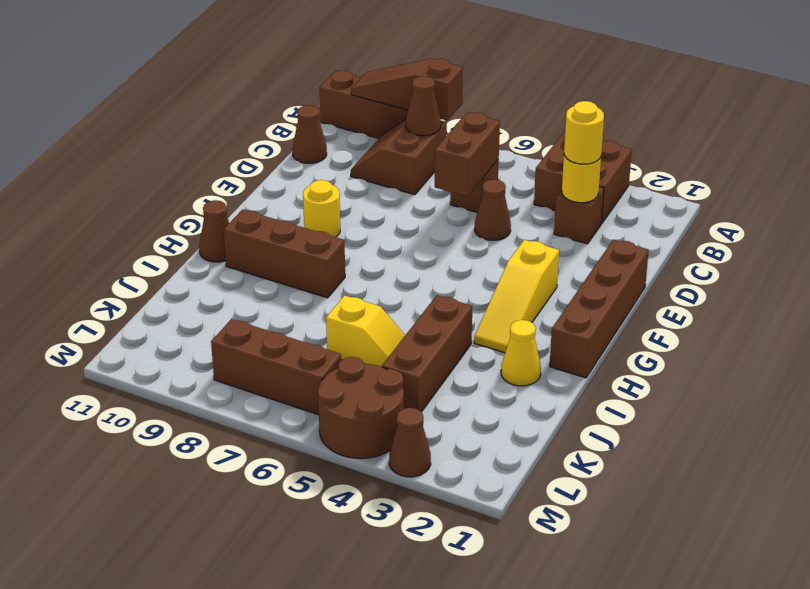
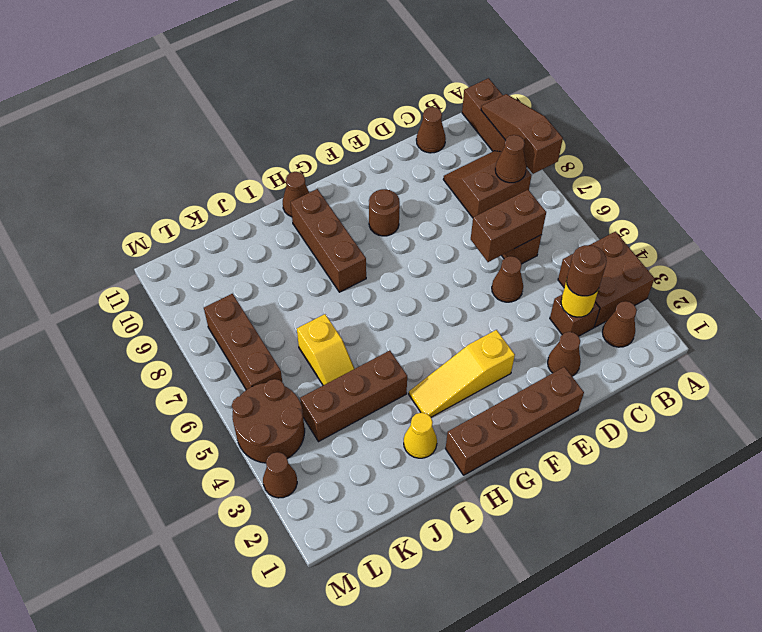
none -> brown cone B2 level 1
yellow round brick C3 level 3 -> brown round brick C3 level 3
none -> brown cone D2 level 1
yellow round brick F9 level 1 -> brown round brick F9 level 1

